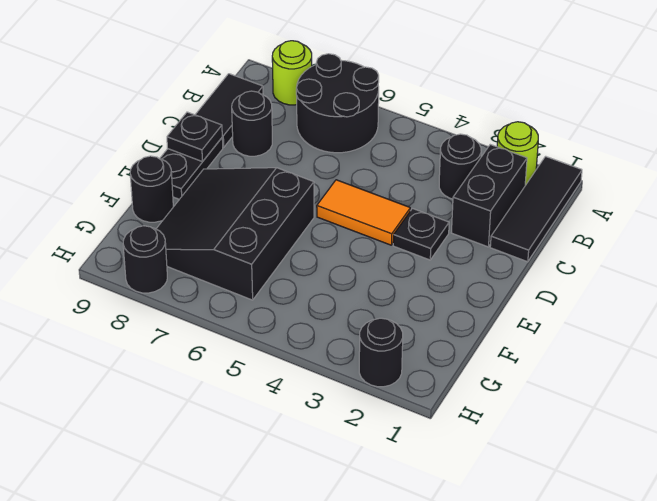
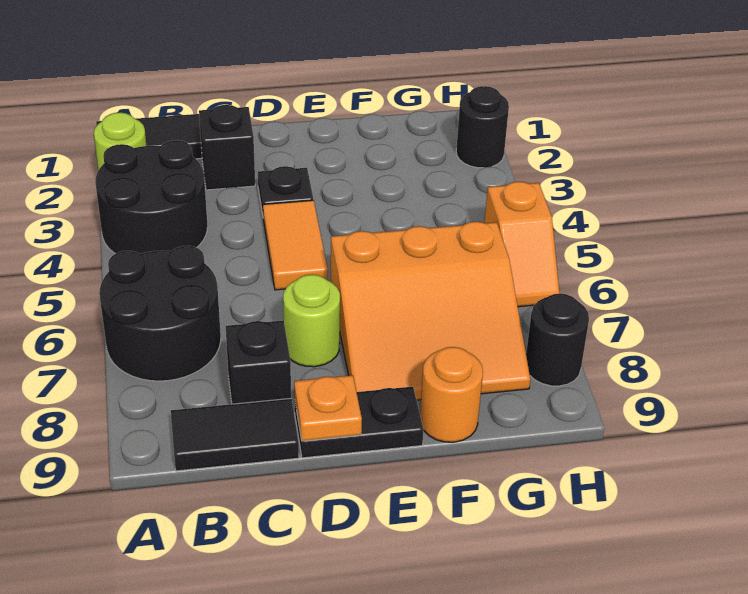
lime round brick A8 level 1 -> lime round brick D7 level 1
black brick B2:C2 level 1 -> black brick C2 level 1
black round brick B3 level 1 -> black round brick A3:B4 level 1
black round brick C8 level 1 -> black brick C8 level 1
black plate D9 level 2 -> orange plate D9 level 2
black slope E6:G8 level 1 top 6 -> orange slope E6:G8 level 1 top 6
black round brick F9 level 1 -> orange round brick F9 level 1
none -> orange slope H5:H6 level 1 top 5

